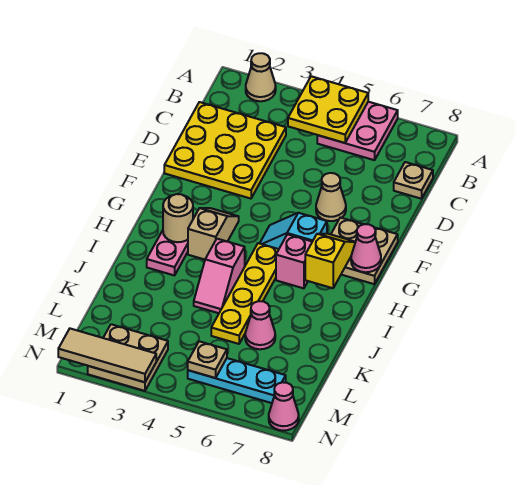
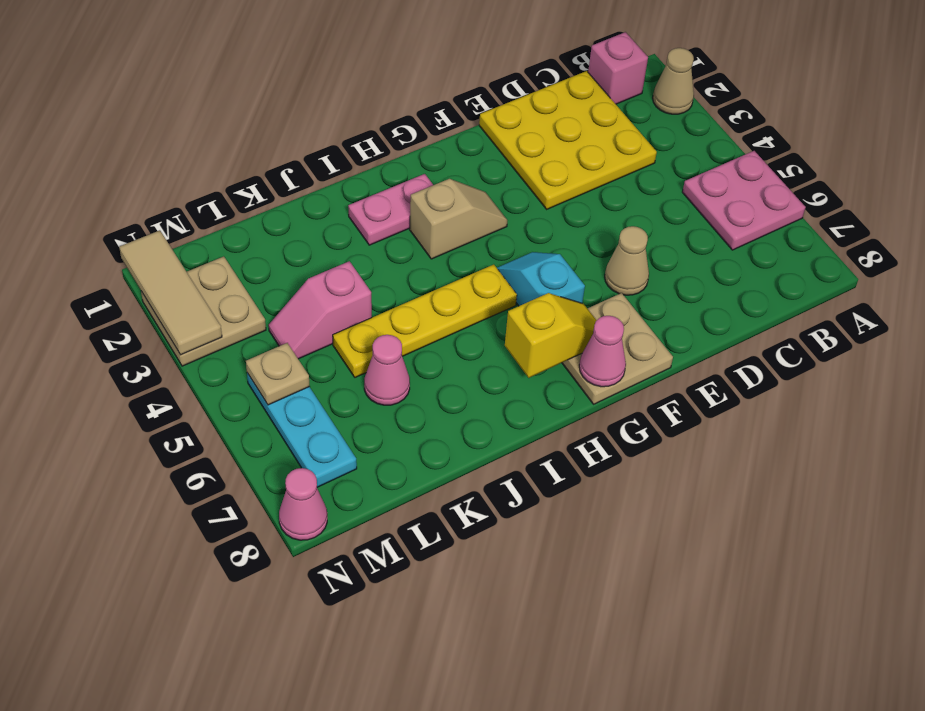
yellow plate A4:B5 level 2 -> none
tan plate C8 level 1 -> none
tan round brick H2 level 2 -> none
pink brick H6 level 1 -> pink brick B1 level 1
pink slope I4:J4 level 1 top I -> pink slope K4:L4 level 1 top K

